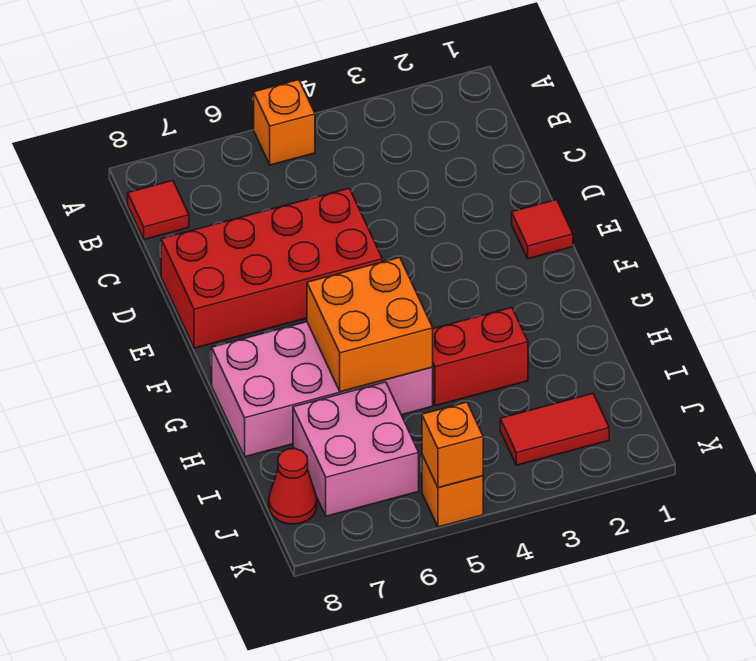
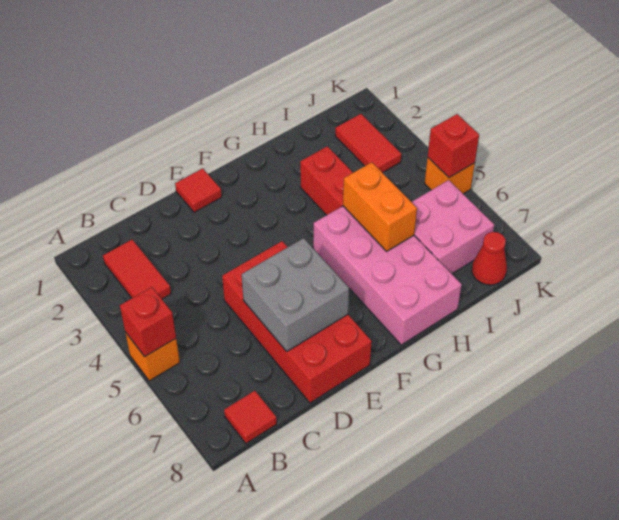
none -> red brick A5 level 2
none -> red tile B2:B3 level 1
none -> grey brick D6:E7 level 2
orange brick G5:H6 level 2 -> orange brick H5:H6 level 2
orange brick K5 level 2 -> red brick K5 level 2

